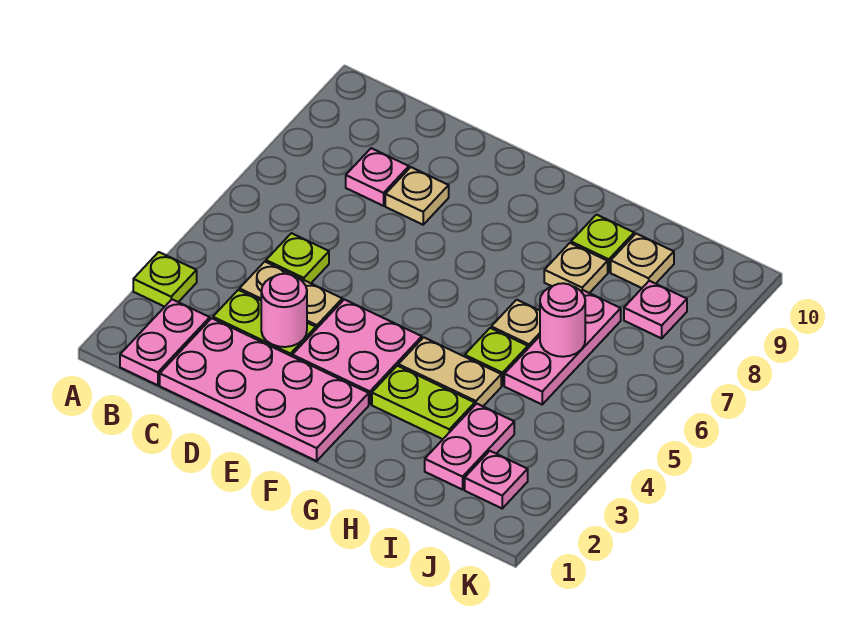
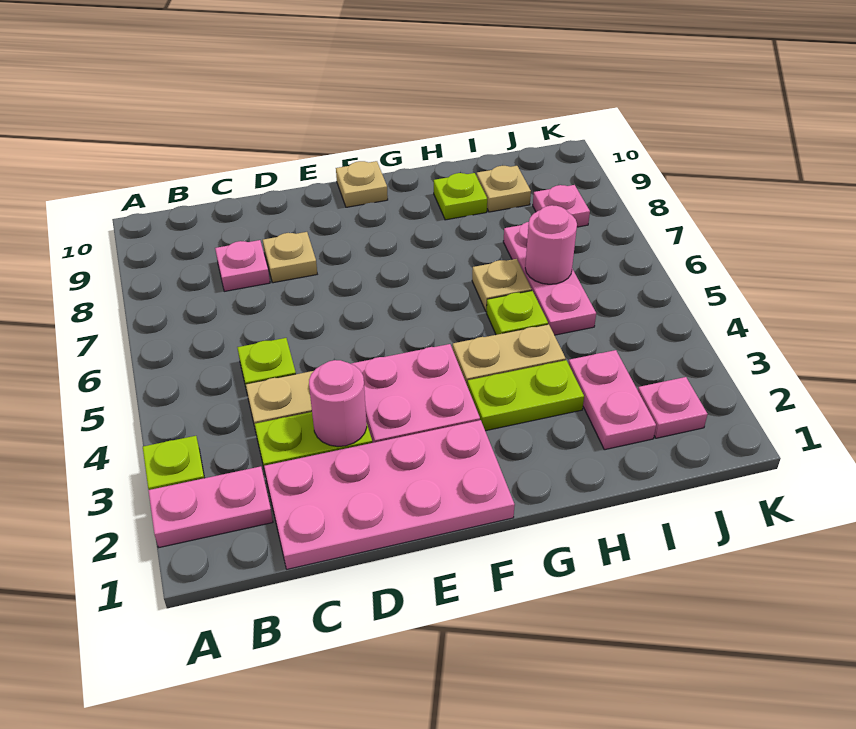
pink plate B1:B2 level 1 -> pink plate A2:B2 level 1
tan plate H8 level 1 -> tan plate F10 level 1

